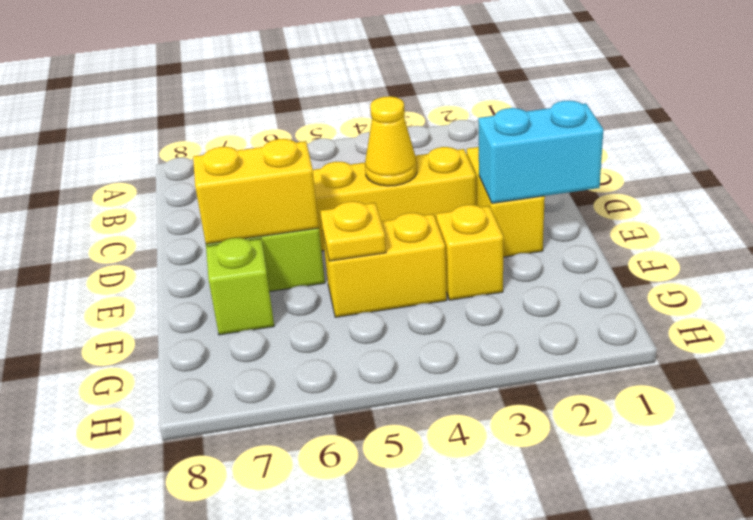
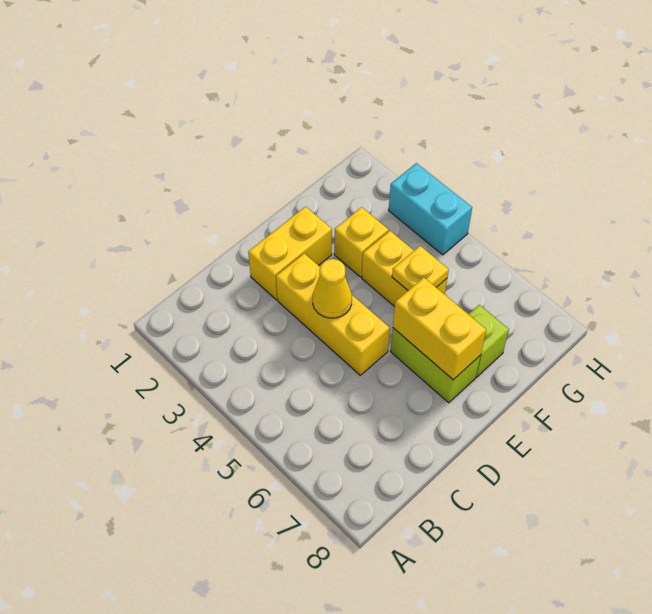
cyan brick E1:E2 level 2 -> cyan brick H3:H4 level 1

